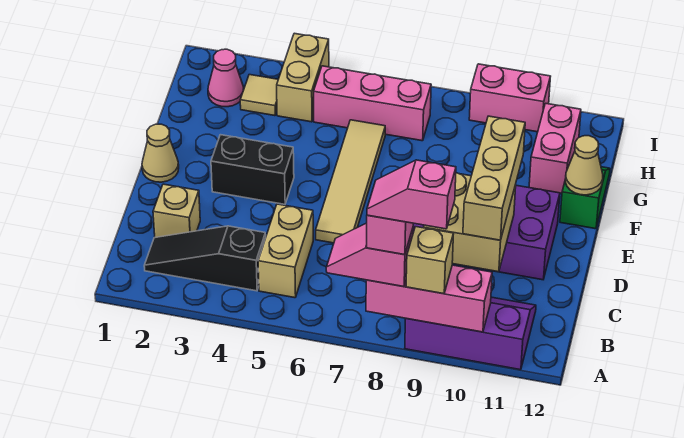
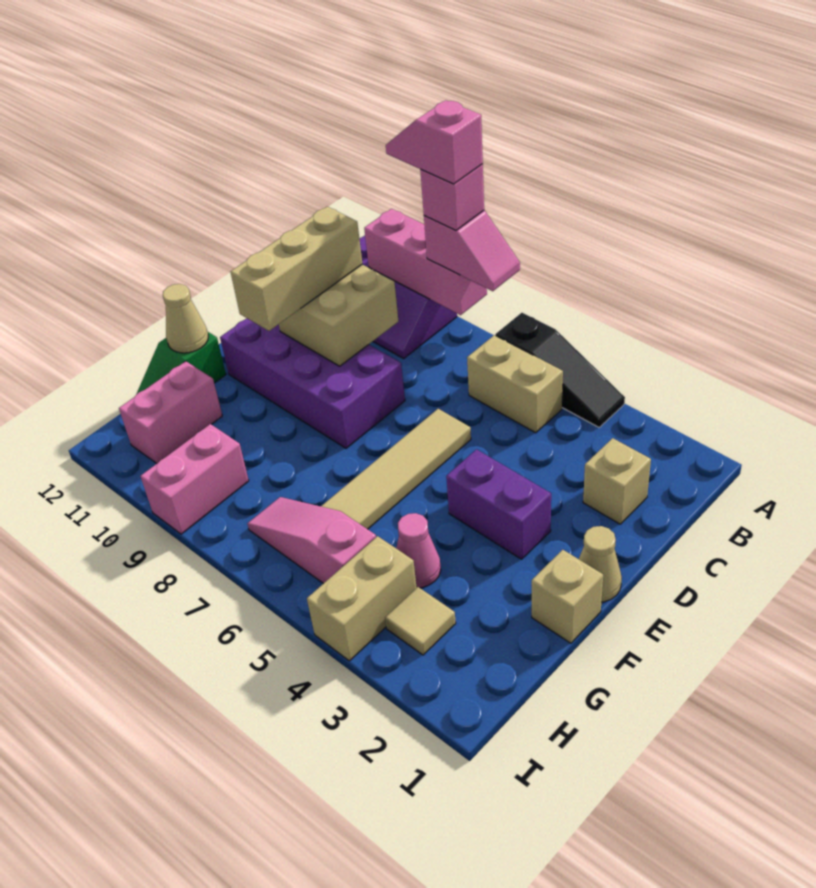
pink slope A8:A9 level 5 top 9 -> pink slope A8:A9 level 5 top 8
tan brick A9 level 3 -> tan brick F1 level 1
black slope B2:B4 level 1 top 4 -> black slope A4:A6 level 1 top 6
tan brick B5:C5 level 1 -> tan brick B5:B6 level 1
black brick E3:E4 level 1 -> purple brick E3:E4 level 1
pink cone H2 level 1 -> pink cone G4 level 1
pink brick H5:H7 level 1 -> pink slope H5:H7 level 1 top 5
pink brick I9:I10 level 1 -> pink brick H9:I9 level 1

